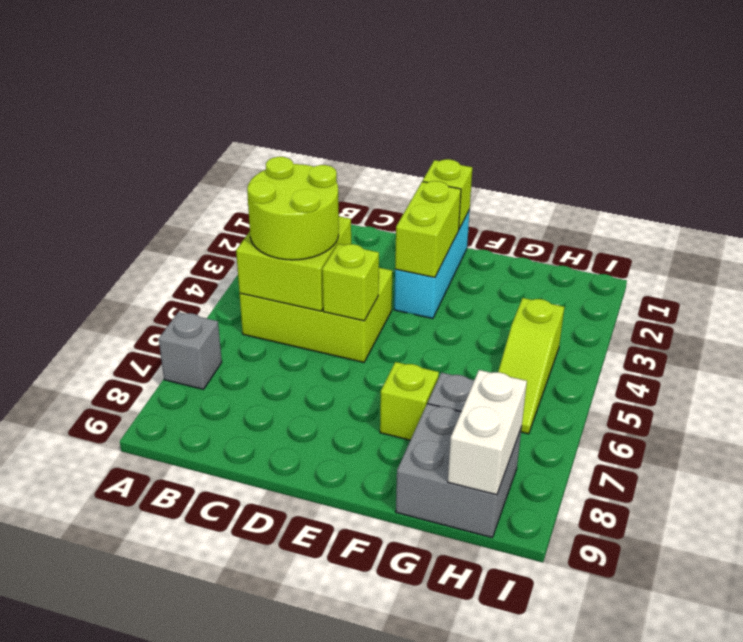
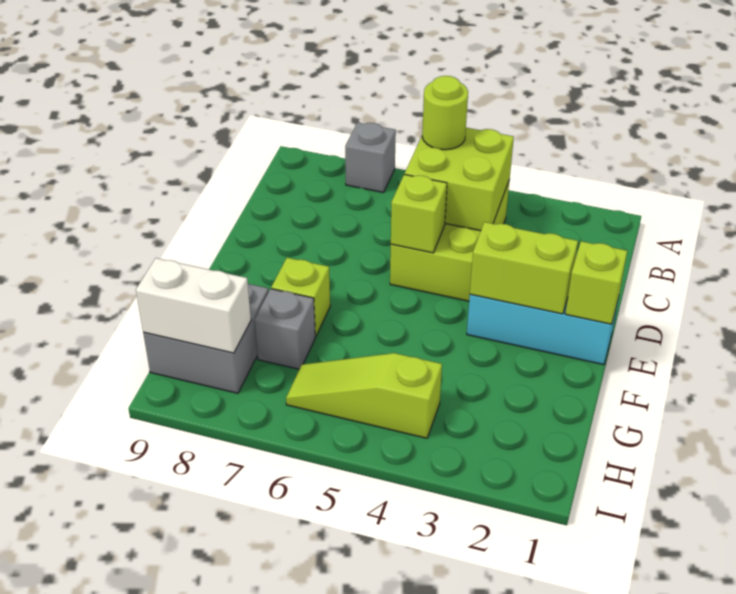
lime round brick B4:C5 level 3 -> lime round brick B5 level 3

